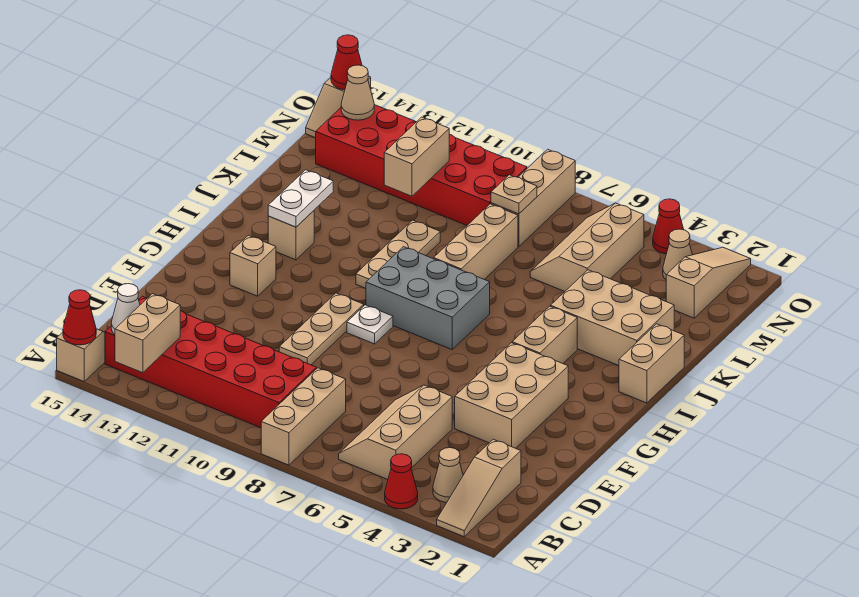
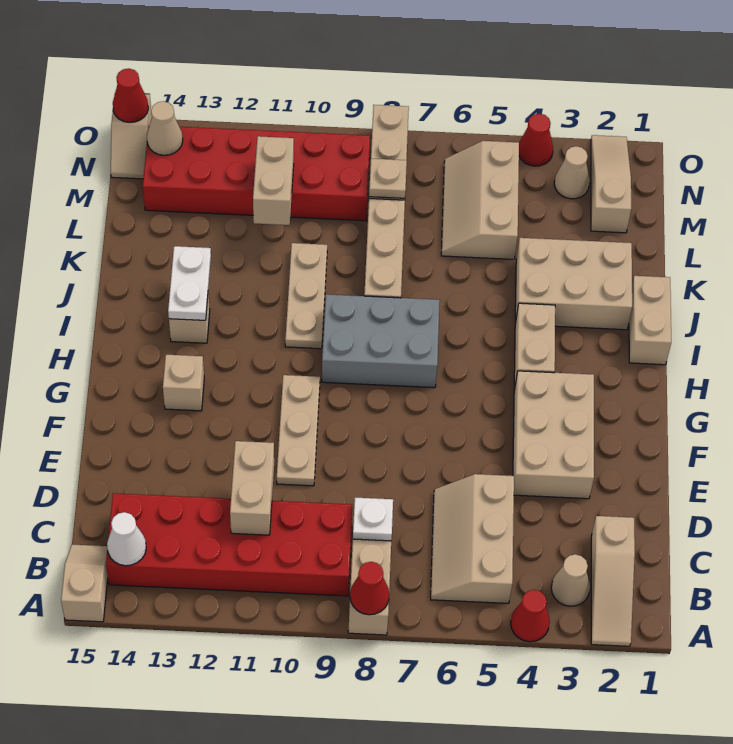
tan brick A13:B13 level 2 -> tan brick C11:D11 level 2
red cone A15 level 2 -> red cone A8 level 2
white plate G9 level 1 -> white plate C8 level 2

